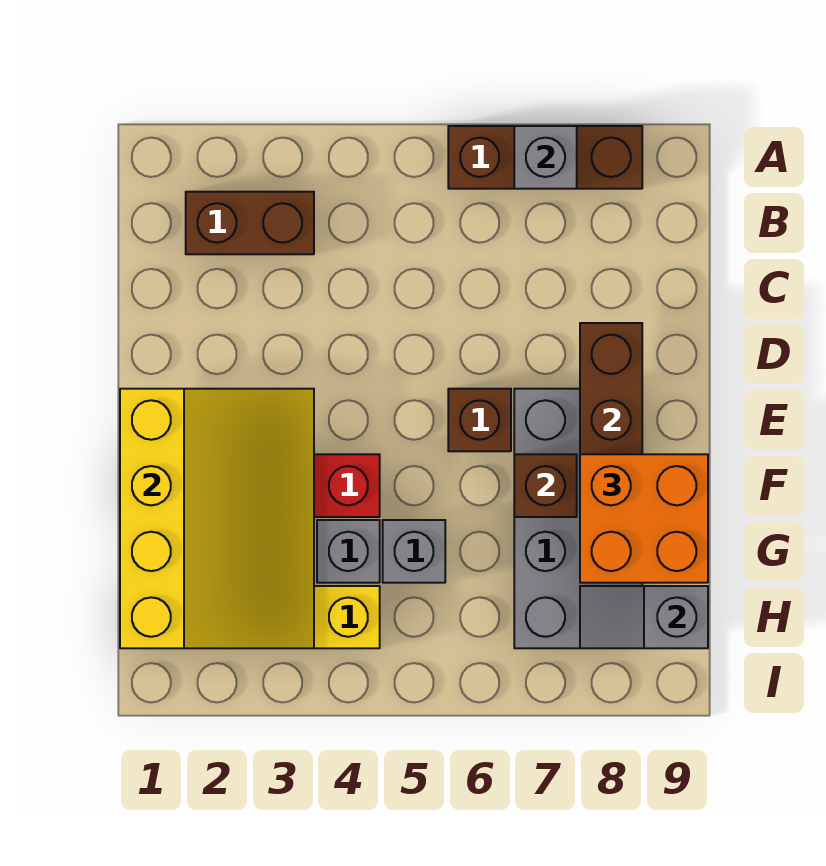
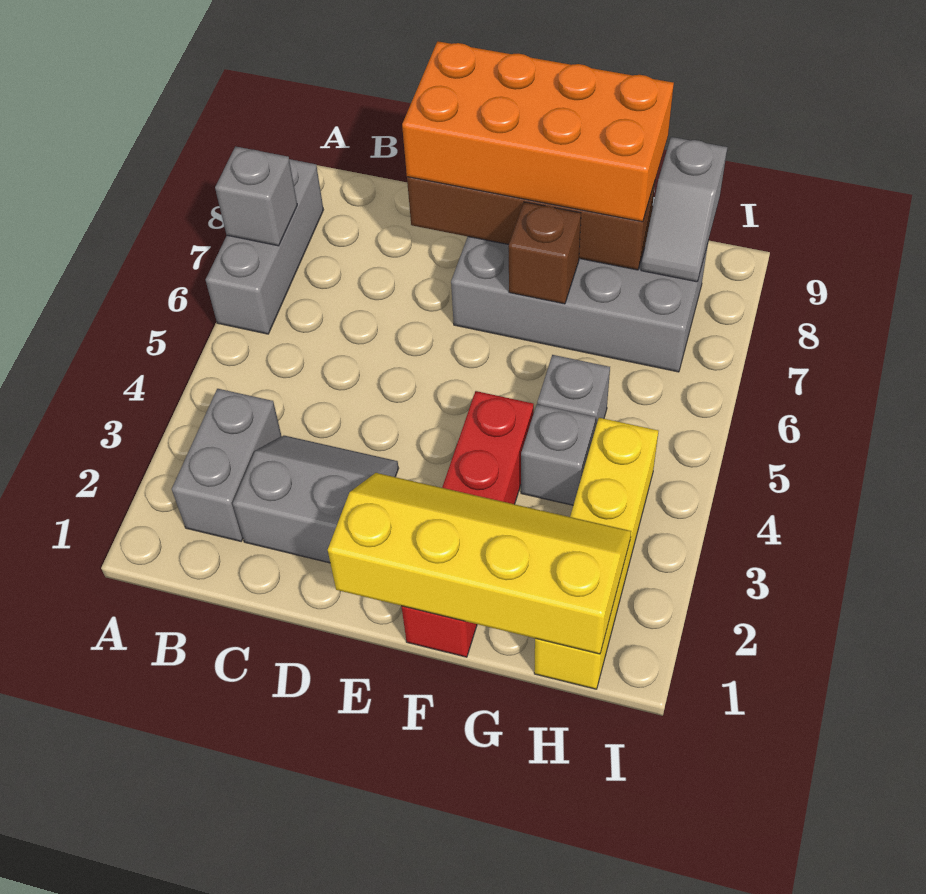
brown brick A6:A8 level 1 -> grey brick A6:A8 level 1
brown brick B2:B3 level 1 -> grey brick B2:B3 level 1
none -> grey slope C2:D3 level 1 top 2
yellow slope E1:H3 level 2 top 1 -> yellow slope E1:H2 level 2 top 1
brown brick E6 level 1 -> none
orange brick F8:G9 level 3 -> orange brick D8:G9 level 3

